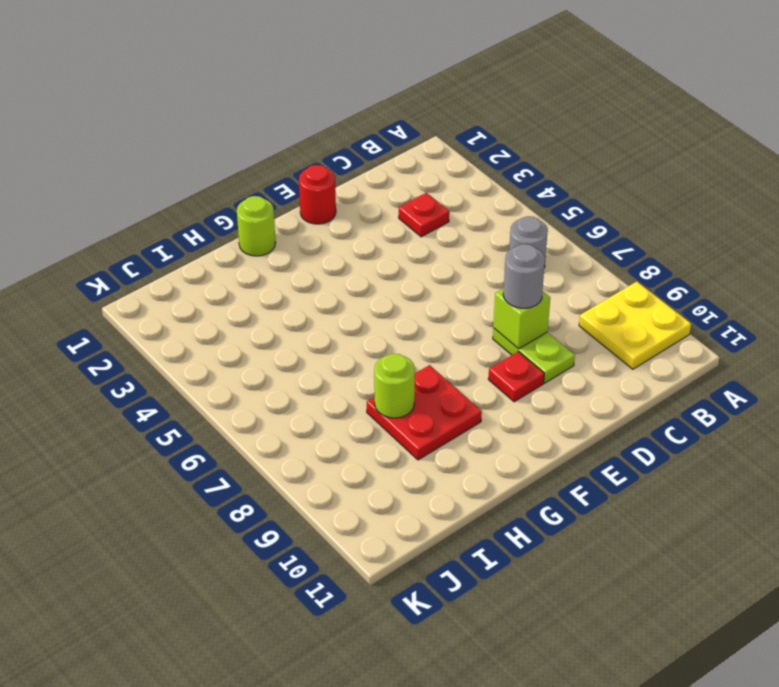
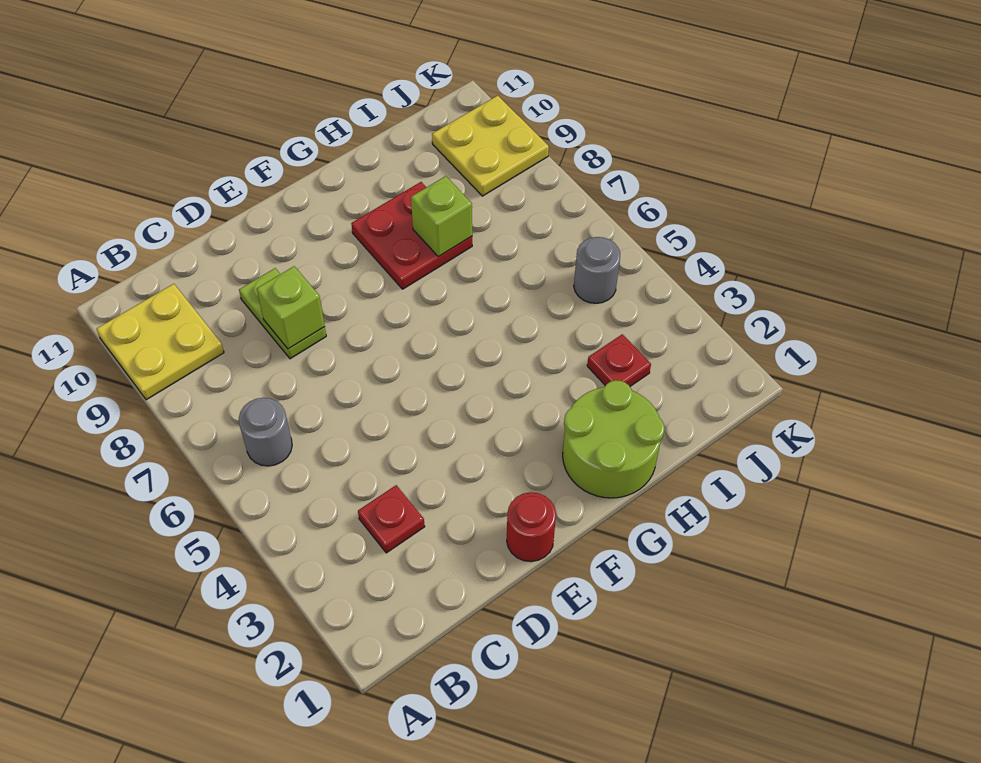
grey round brick D8 level 3 -> grey round brick J5 level 1
red plate E9 level 1 -> red plate I3 level 1
lime round brick G1 level 1 -> lime round brick G1:H2 level 1
lime round brick H8 level 2 -> lime brick H8 level 2
none -> yellow plate J9:K10 level 1

